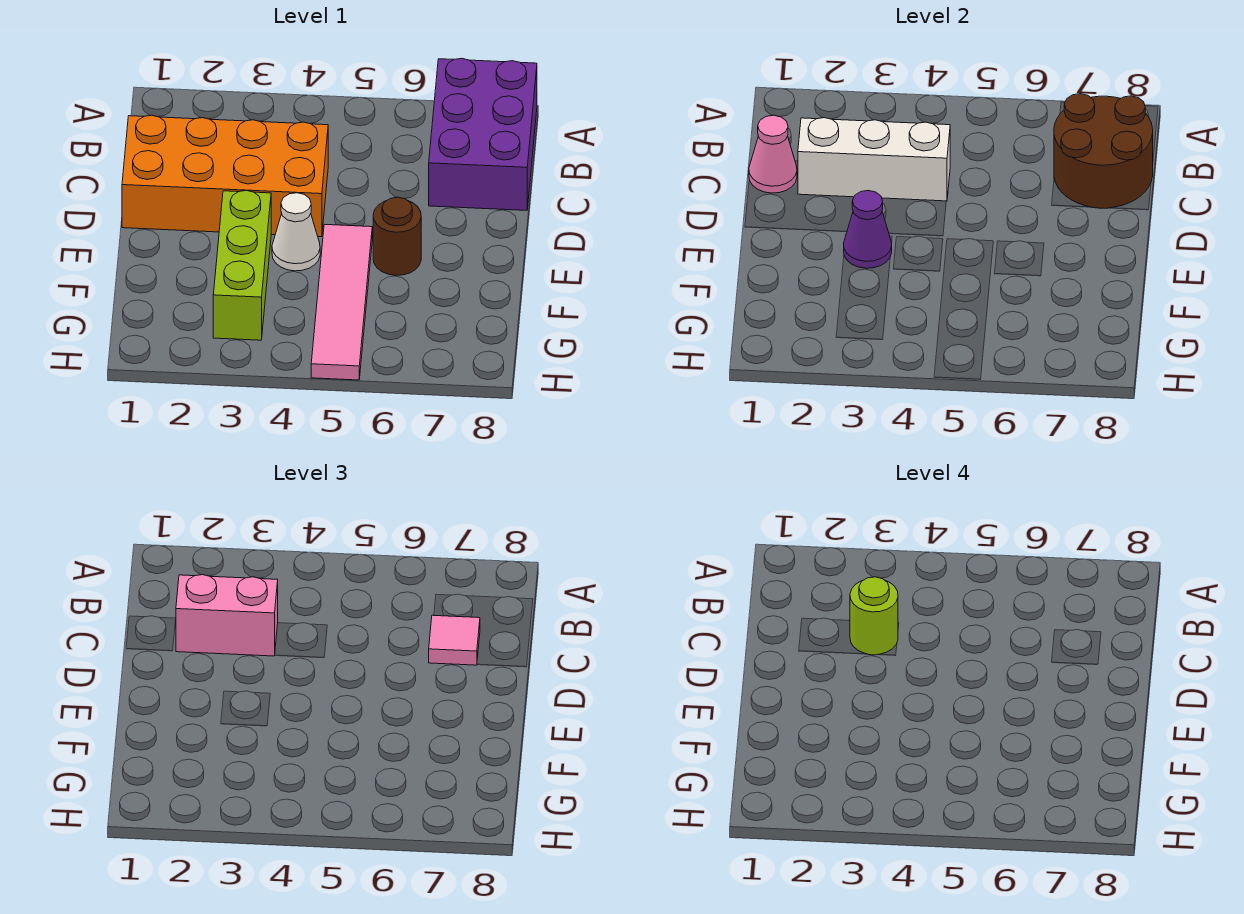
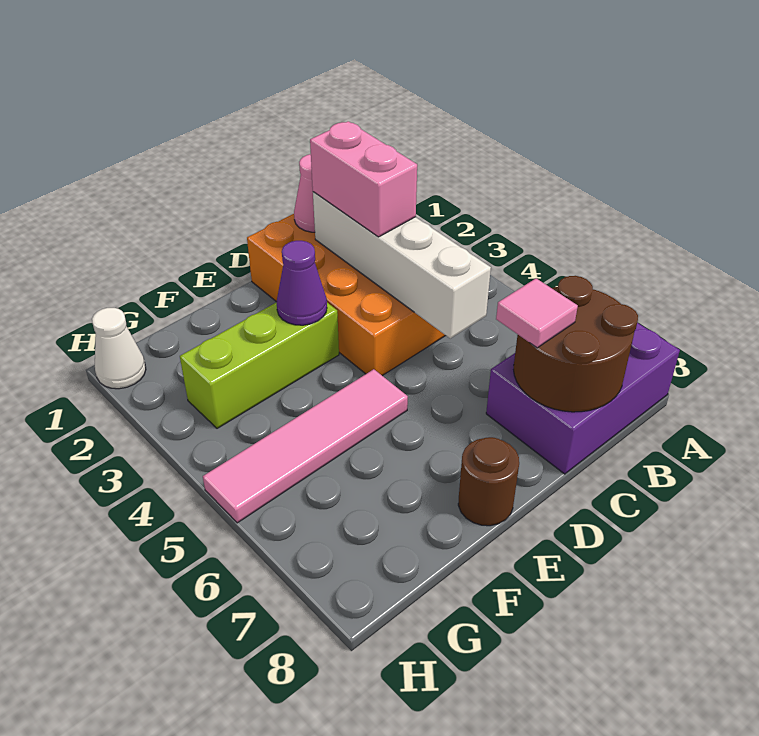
white brick C2:C4 level 2 -> white brick C2:C5 level 2
lime round brick C3 level 4 -> none
white cone E4 level 1 -> white cone H1 level 1
brown round brick E6 level 1 -> brown round brick E8 level 1

